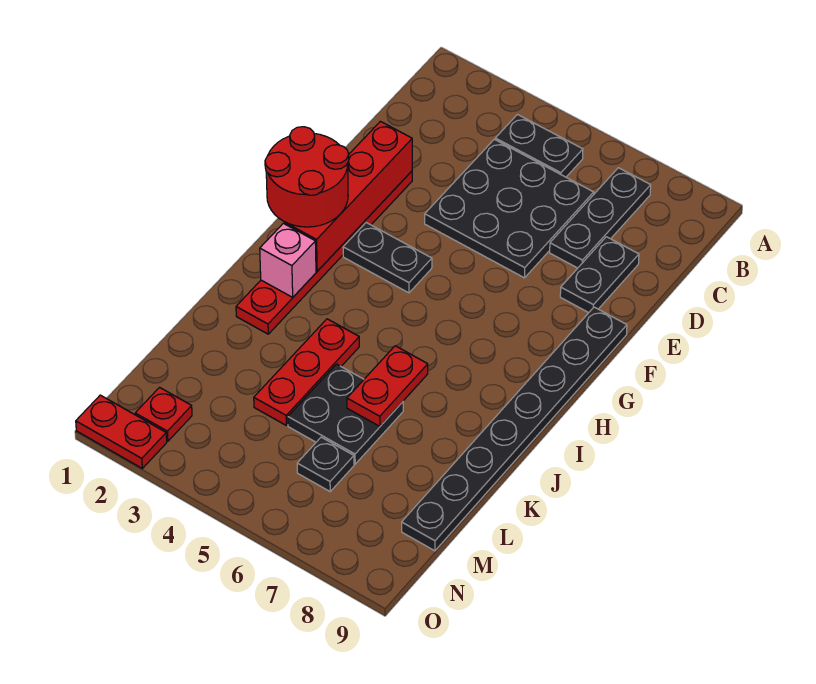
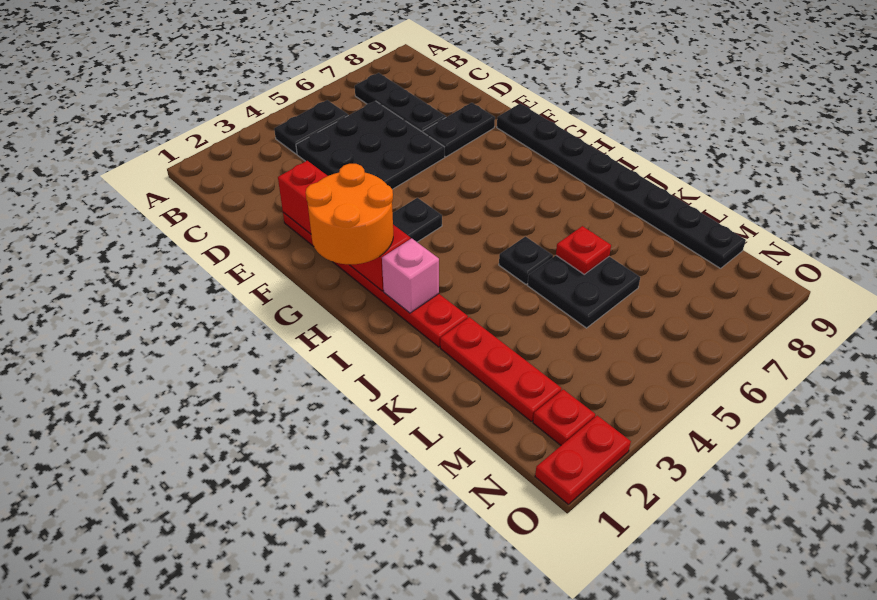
black plate D8:E8 level 1 -> black plate E7:E8 level 1
red round brick G1:H2 level 3 -> orange round brick G1:H2 level 3
red plate J4:L4 level 1 -> red plate K2:M2 level 1
red plate J6:K6 level 2 -> red plate K6 level 2
black plate M6 level 1 -> black plate J5 level 1

